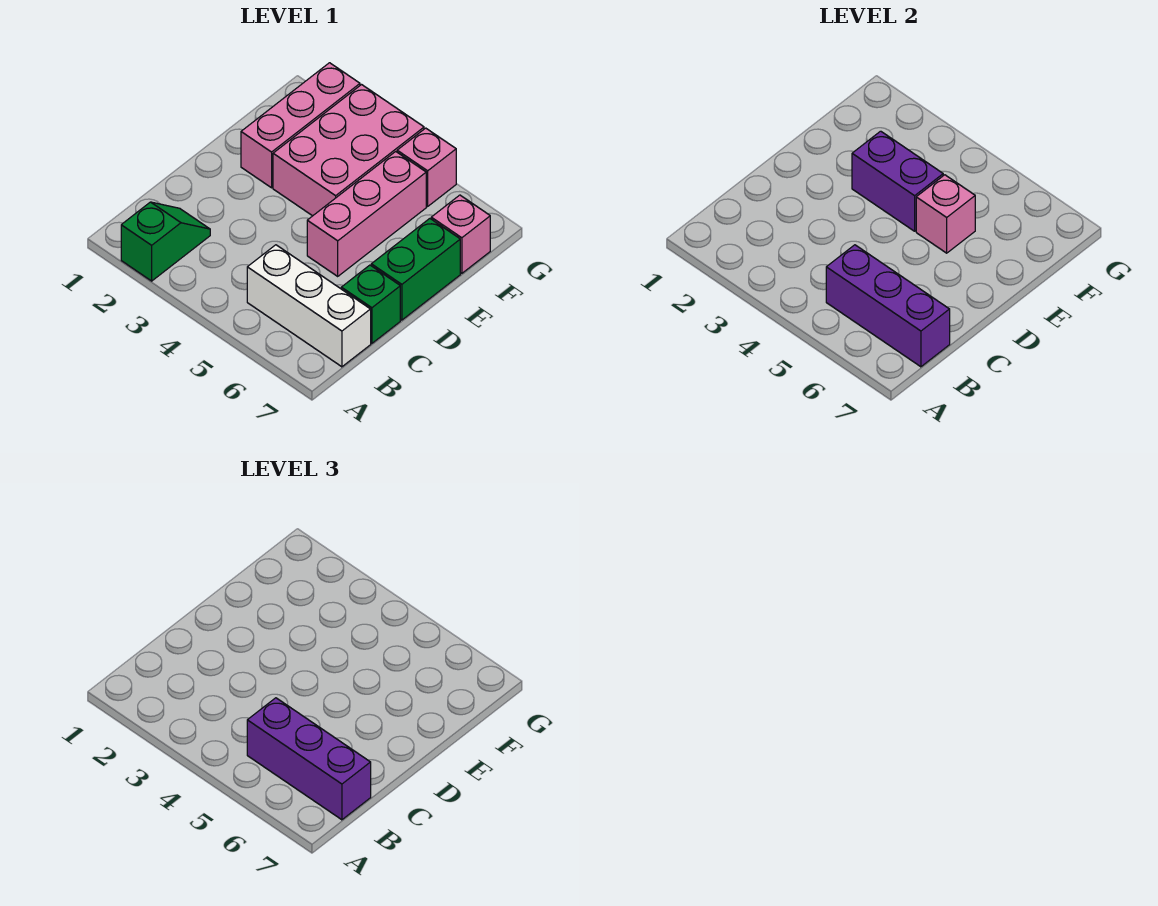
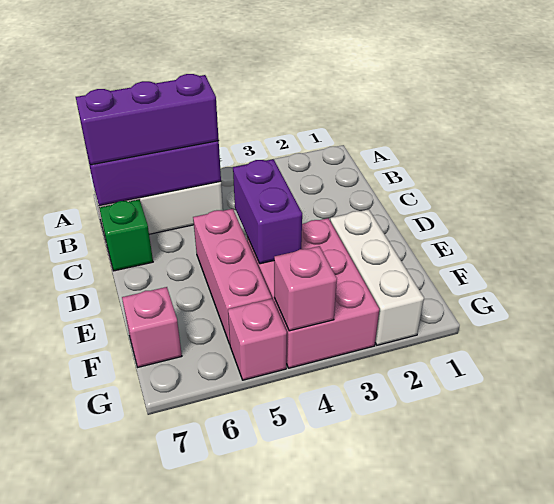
green slope A2:B2 level 1 top A -> none
green brick D7:E7 level 1 -> none
pink brick E2:G2 level 1 -> white brick E2:G2 level 1
purple brick E3:E4 level 2 -> purple brick D4:E4 level 2
pink brick E5 level 2 -> pink brick G4 level 2

